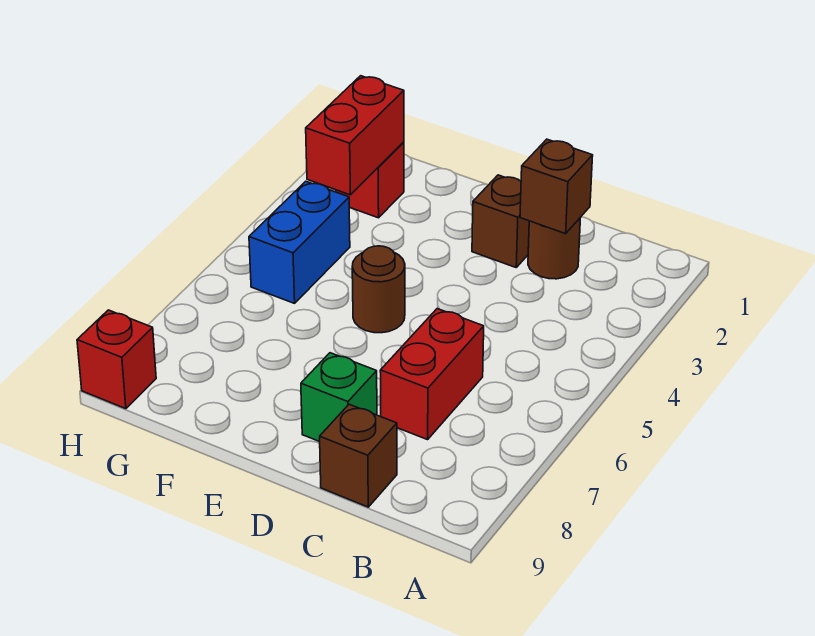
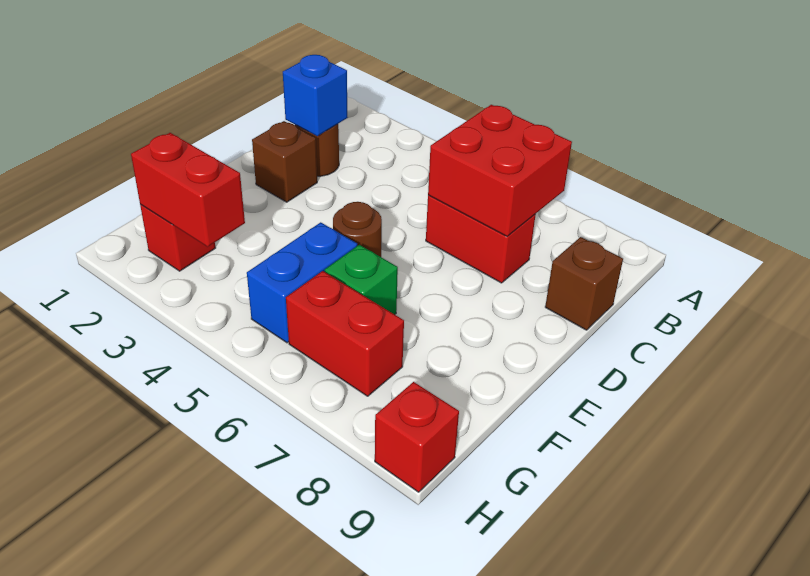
none -> red brick B6:C7 level 2
brown brick C2 level 2 -> blue brick C2 level 2
green brick D8 level 1 -> green brick F6 level 1
blue brick G4:G5 level 1 -> blue brick F5:G5 level 1
none -> red brick G6:G7 level 1

